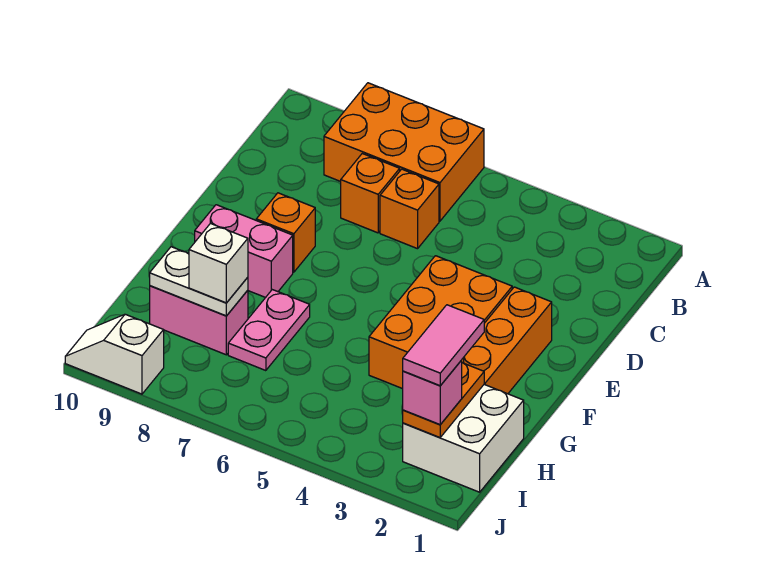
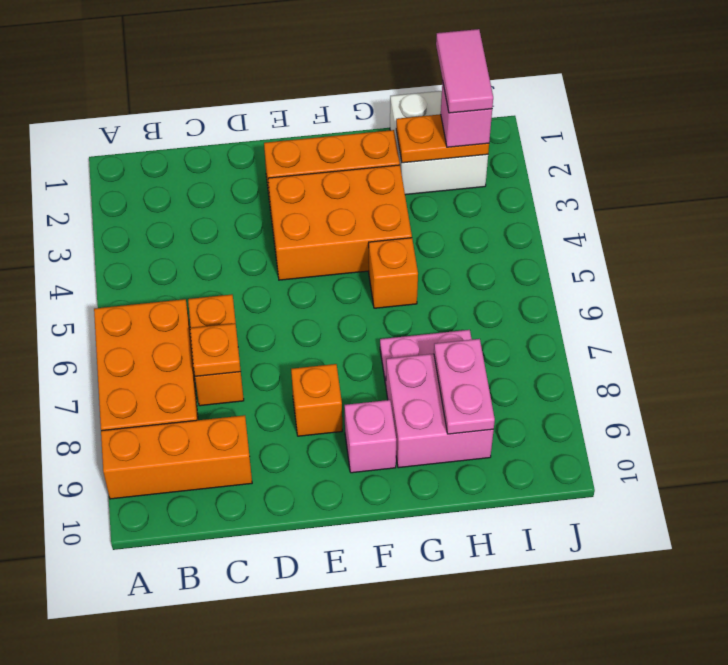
none -> orange brick A9:C9 level 1
none -> orange plate C7 level 2
pink brick F8:F9 level 1 -> pink brick F9 level 1
none -> orange brick G5 level 1
pink tile H2:I2 level 4 -> pink tile I1:I2 level 4
pink brick H8:H9 level 1 -> pink brick G8:H9 level 1
white plate H8:H9 level 2 -> pink plate H8:H9 level 2
white brick H8 level 3 -> none
white slope J9:J10 level 1 top 9 -> none

